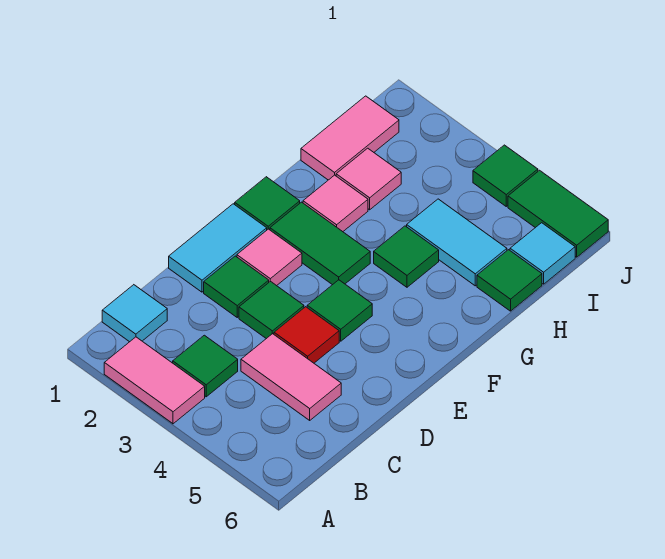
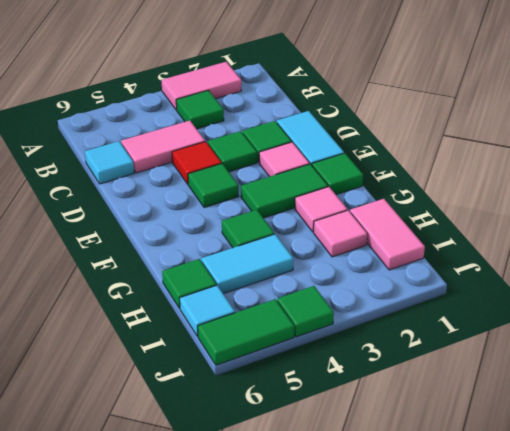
cyan tile B1 level 1 -> cyan tile C6 level 1

